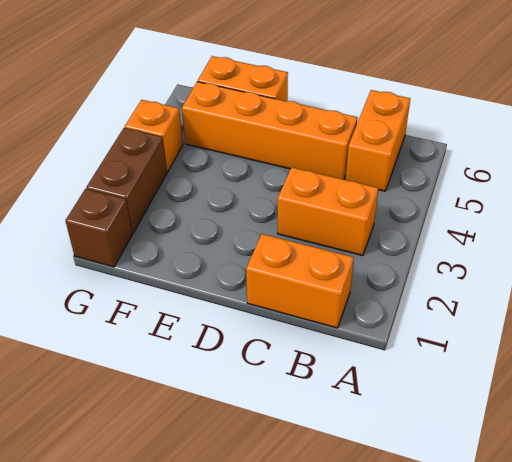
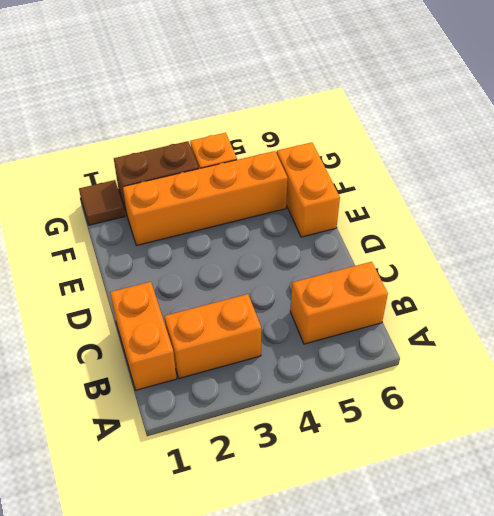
orange brick B3:C3 level 1 -> orange brick B2:B3 level 1
orange brick C5:F5 level 1 -> orange brick F2:F5 level 1
brown brick G1 level 1 -> brown tile G1 level 1

